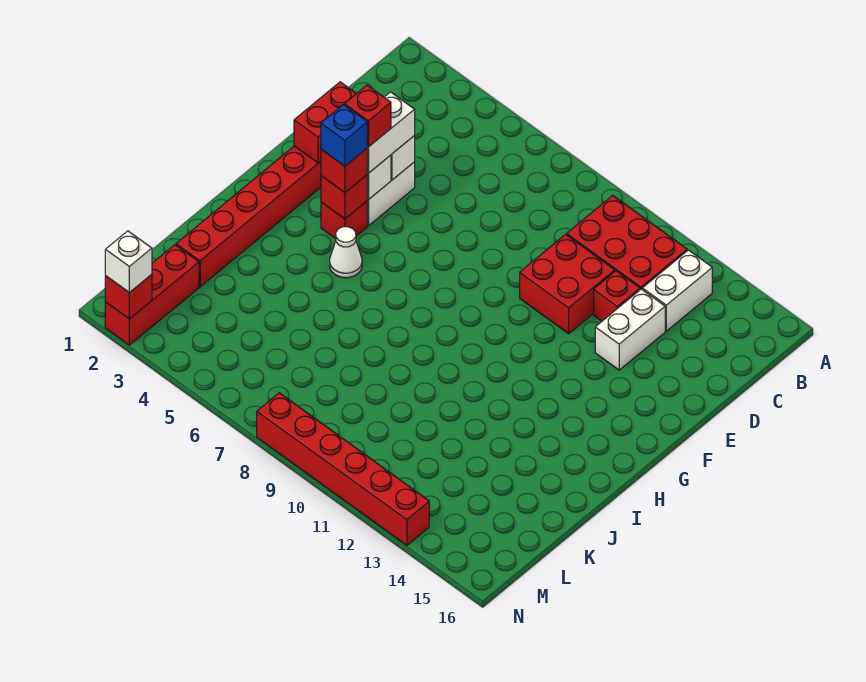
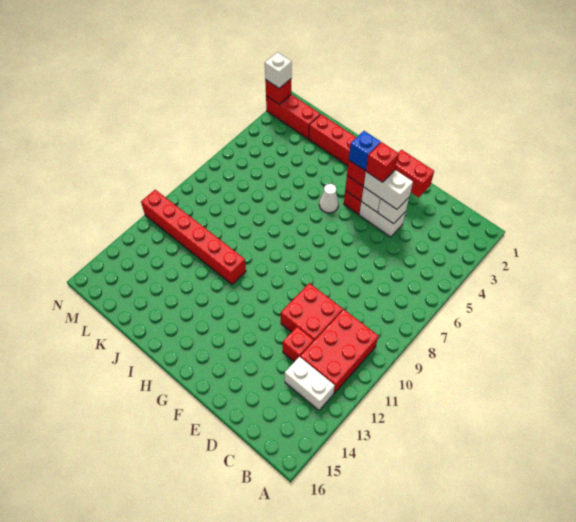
white brick D13:E13 level 1 -> none
red brick N8:N13 level 1 -> red brick I11:N11 level 1

